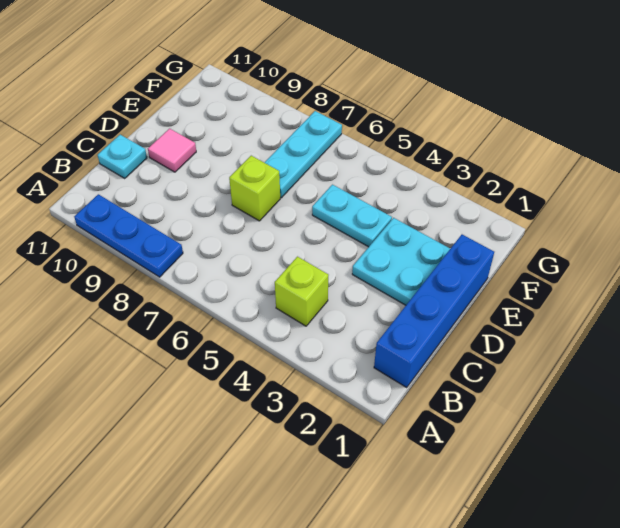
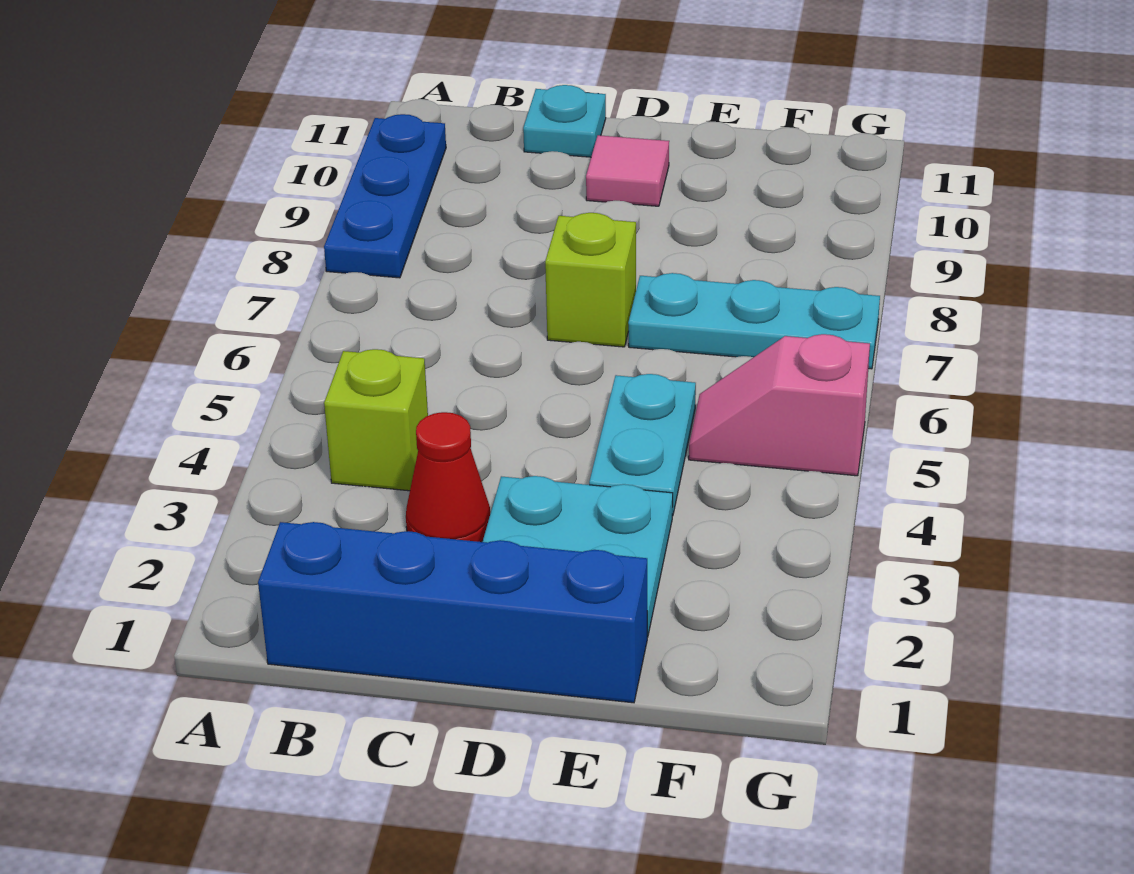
none -> red cone C3 level 1
none -> pink slope F5:G5 level 1 top G

